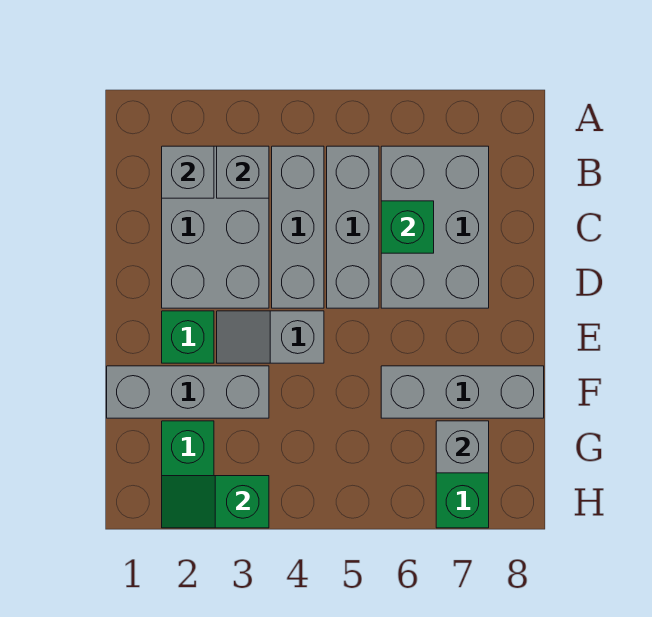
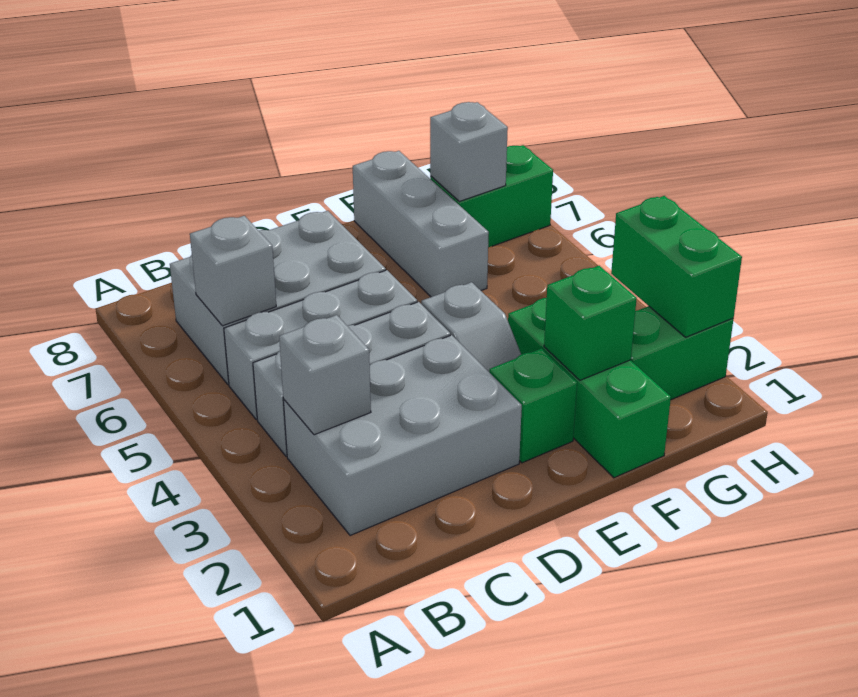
grey brick B2 level 2 -> grey brick B6 level 2
green brick C6 level 2 -> green brick F2 level 2
grey brick F1:F3 level 1 -> green brick F1:F3 level 1
green slope H2:H3 level 2 top 3 -> green brick H2:H3 level 2

